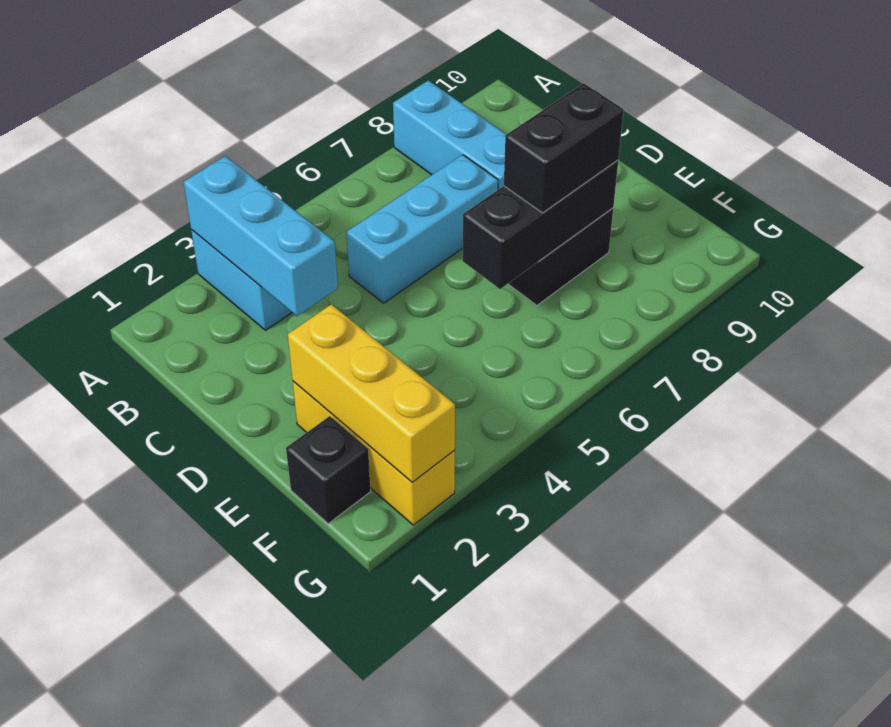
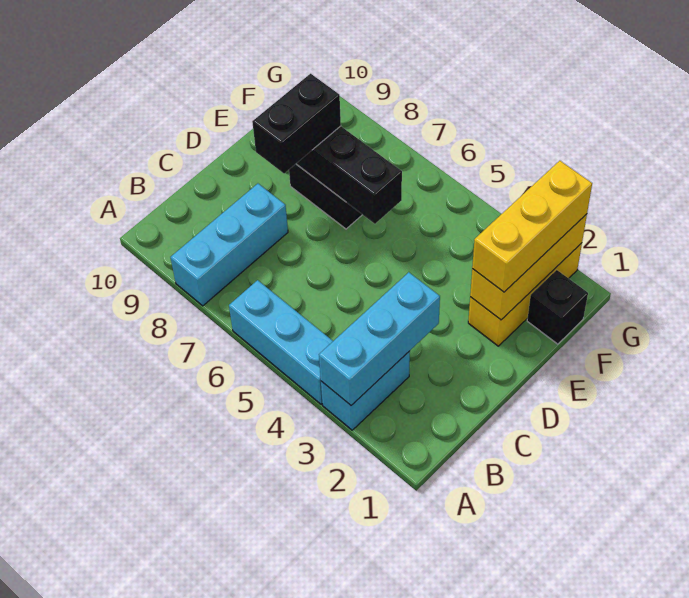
cyan brick C5:C7 level 1 -> cyan brick A4:A6 level 1
none -> yellow brick E2:G2 level 3
black brick E7:E8 level 3 -> black brick D8:E8 level 3

